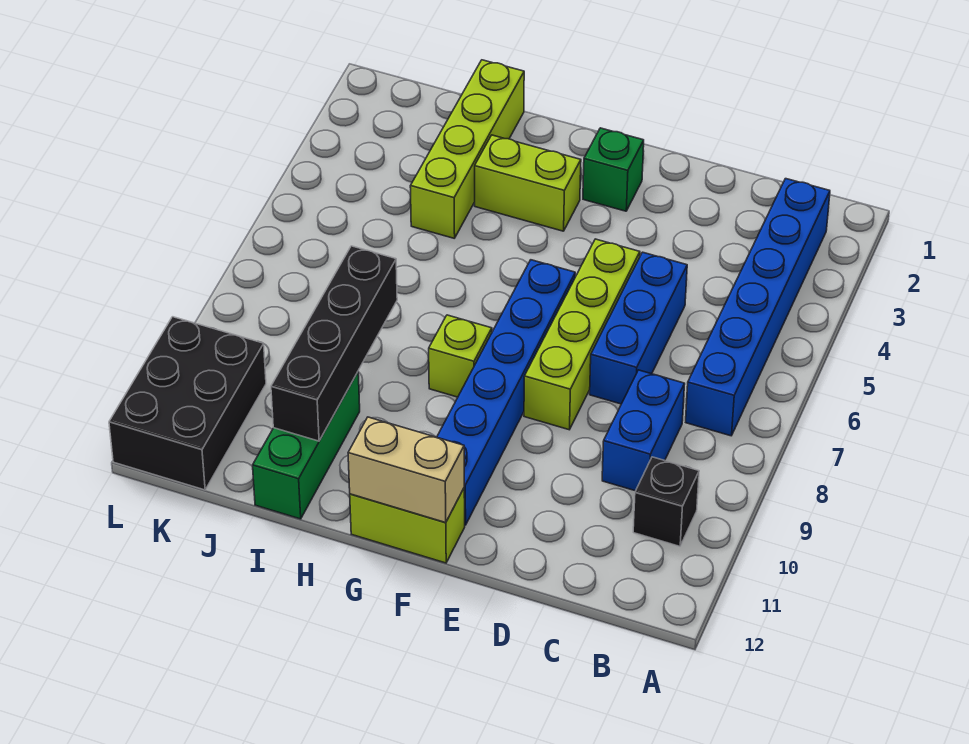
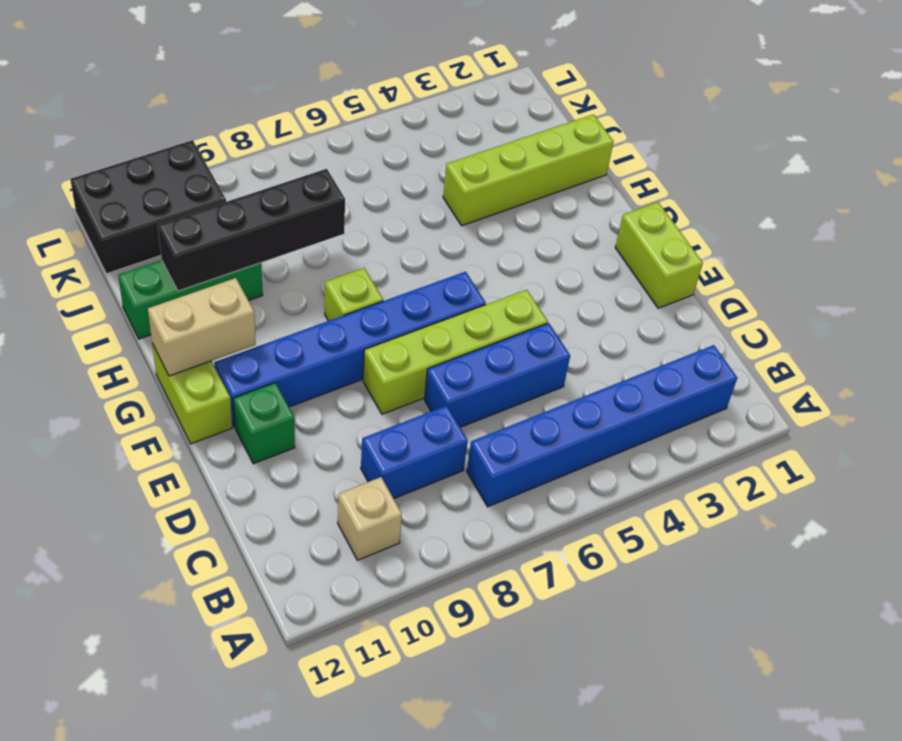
black brick B10 level 1 -> tan brick B10 level 1
green brick F2 level 1 -> green brick E11 level 1
tan brick F12:G12 level 2 -> tan brick G11:G12 level 2
lime brick G3:H3 level 1 -> lime brick E1:F1 level 1

